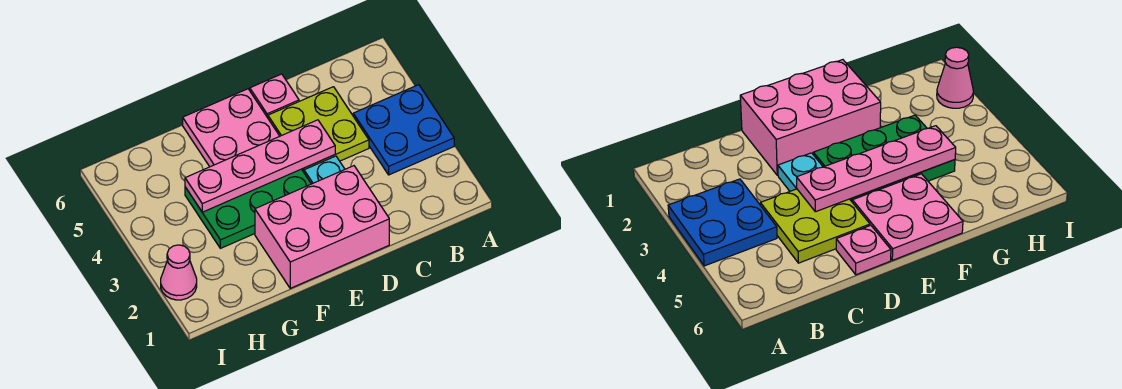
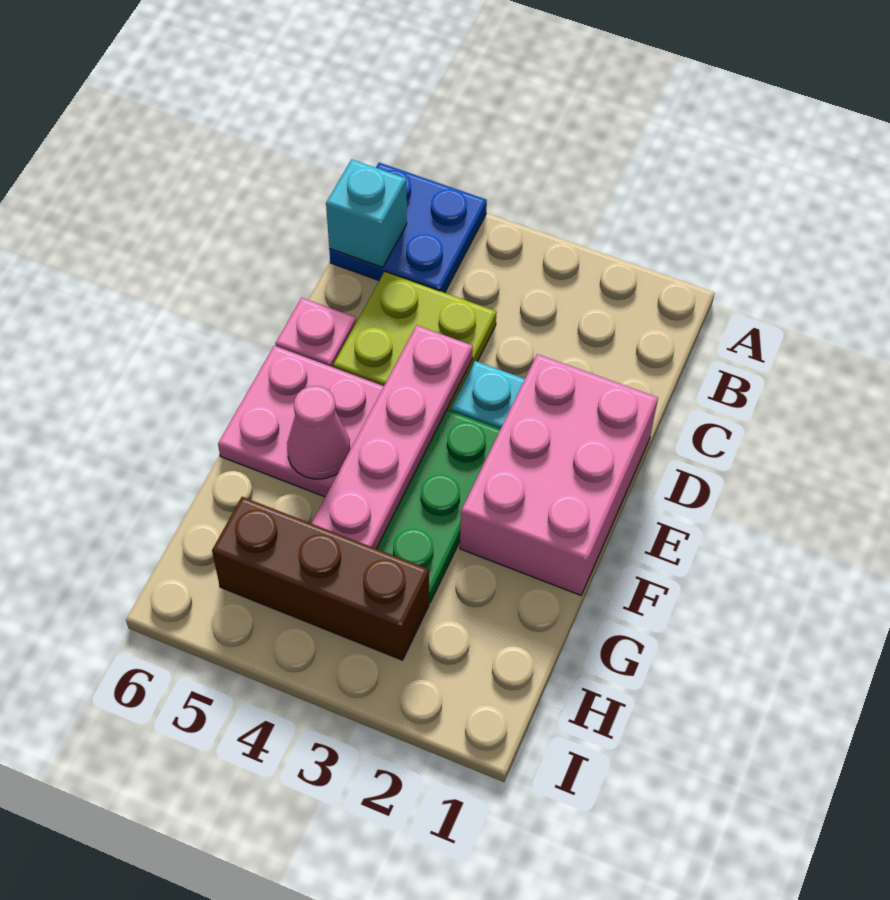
blue plate A3:B4 level 1 -> blue plate A5:B6 level 1
none -> cyan brick B6 level 2
none -> brown brick H3:H5 level 1
pink cone I2 level 1 -> pink cone F5 level 2

